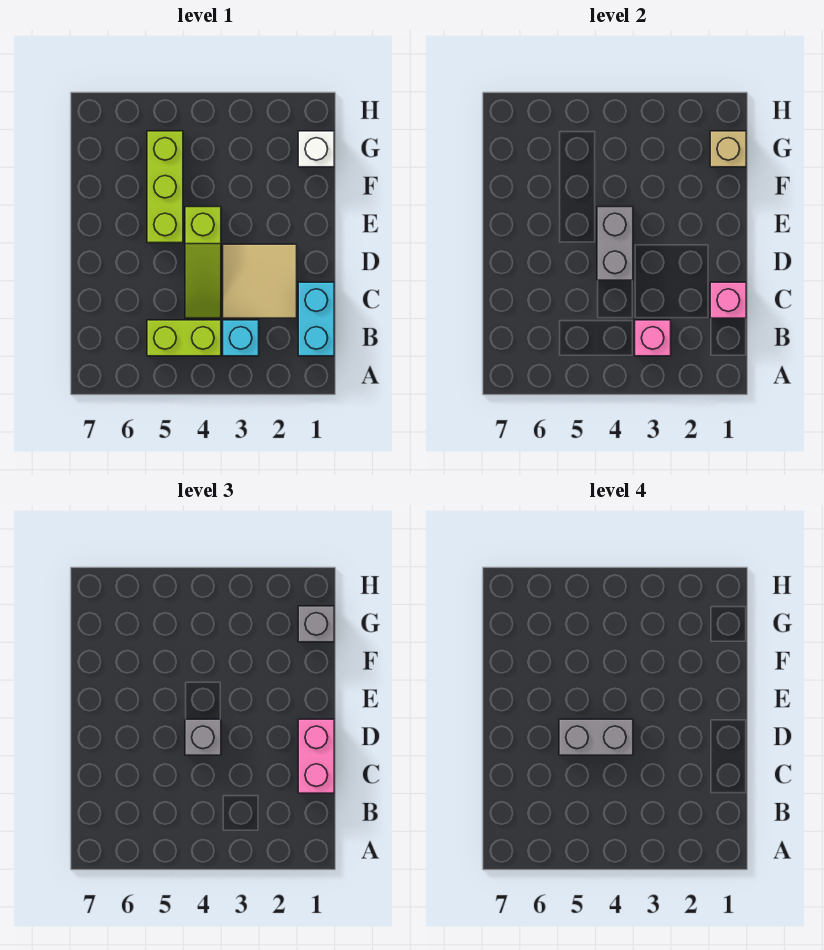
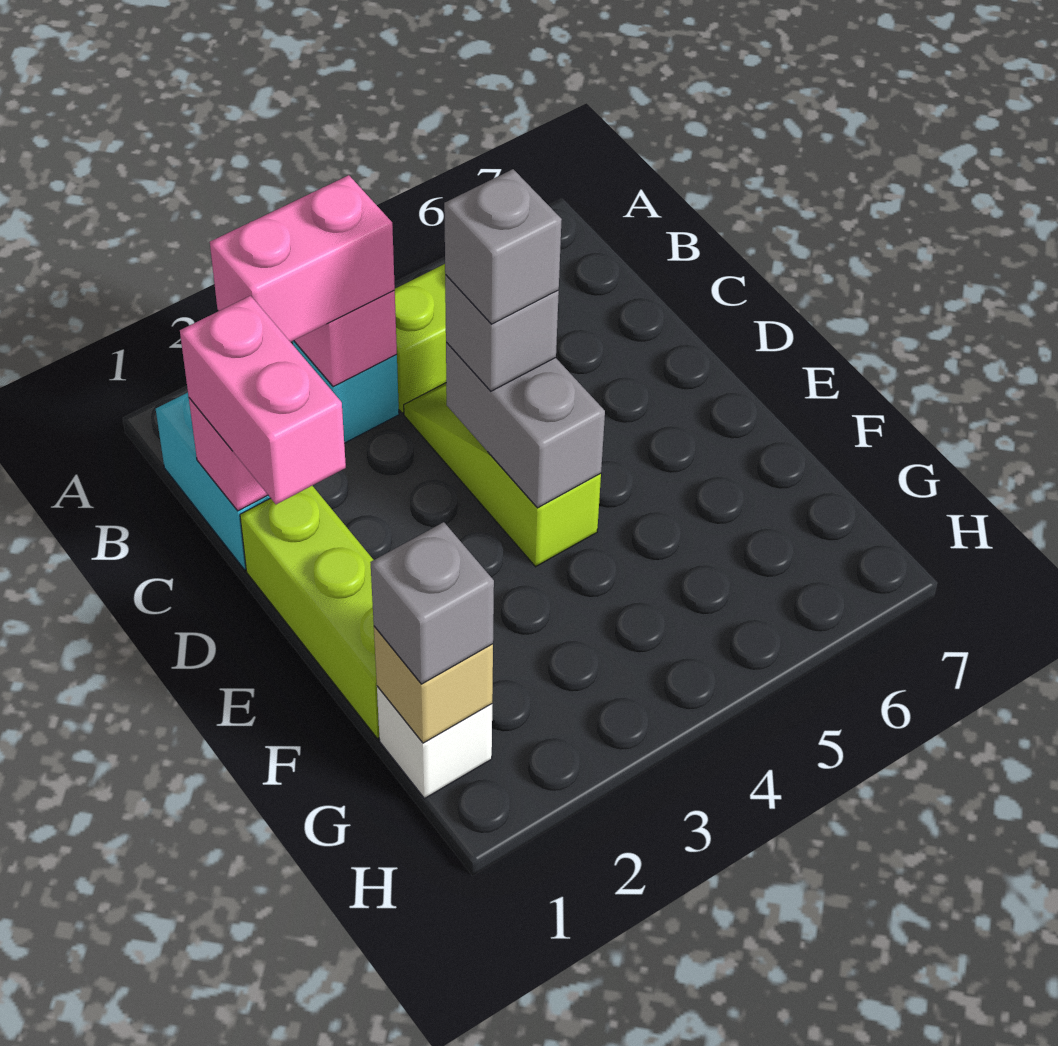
none -> pink brick B2:B3 level 3
tan tile C2:D3 level 1 -> none
grey brick D4:D5 level 4 -> grey brick D4 level 4
lime brick E5:G5 level 1 -> lime brick D1:F1 level 1

